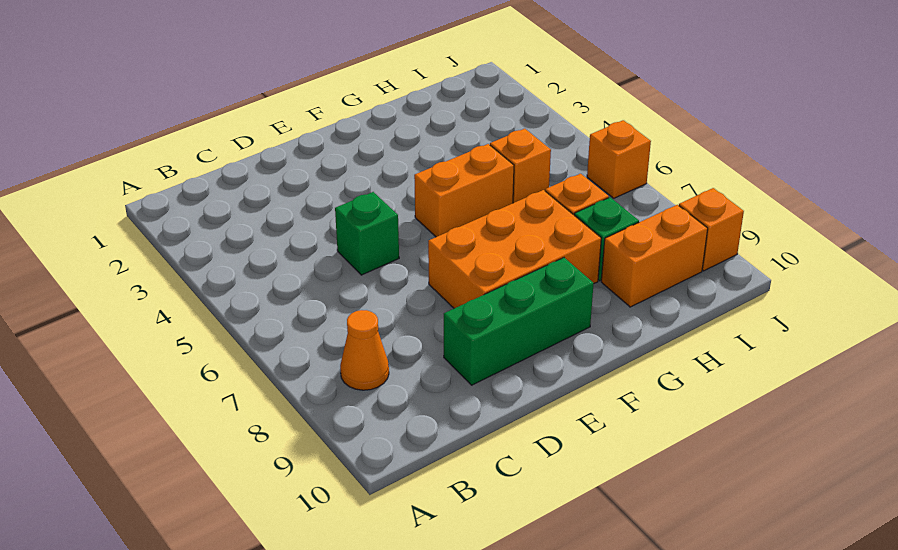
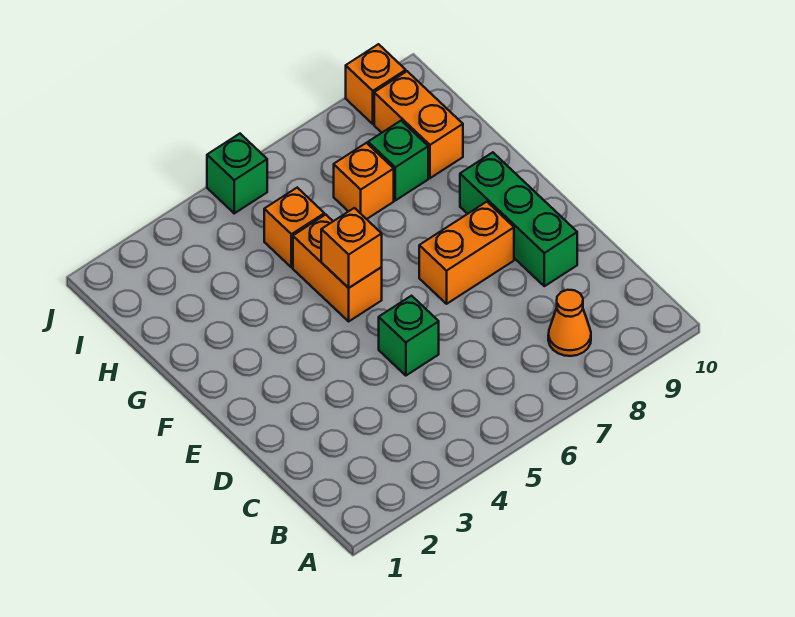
orange brick E7:G8 level 1 -> orange brick E7:E8 level 1
none -> green brick J5 level 1
orange brick J6 level 1 -> orange brick F5 level 2

